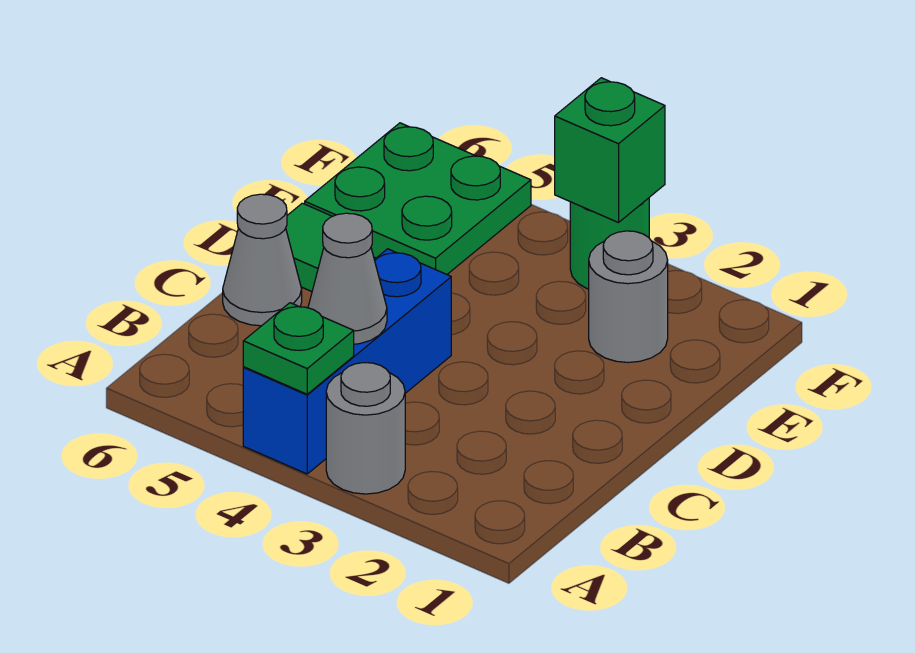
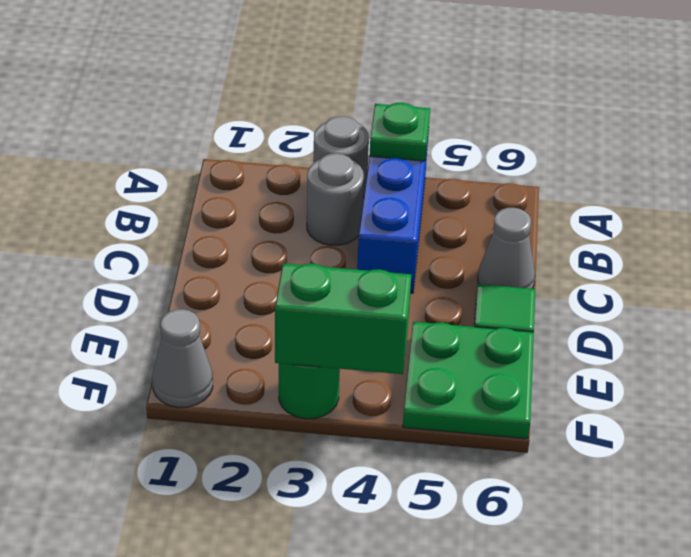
grey cone B4 level 2 -> grey cone F1 level 1
grey round brick E2 level 1 -> grey round brick B3 level 1
green brick F3 level 2 -> green brick F3:F4 level 2

